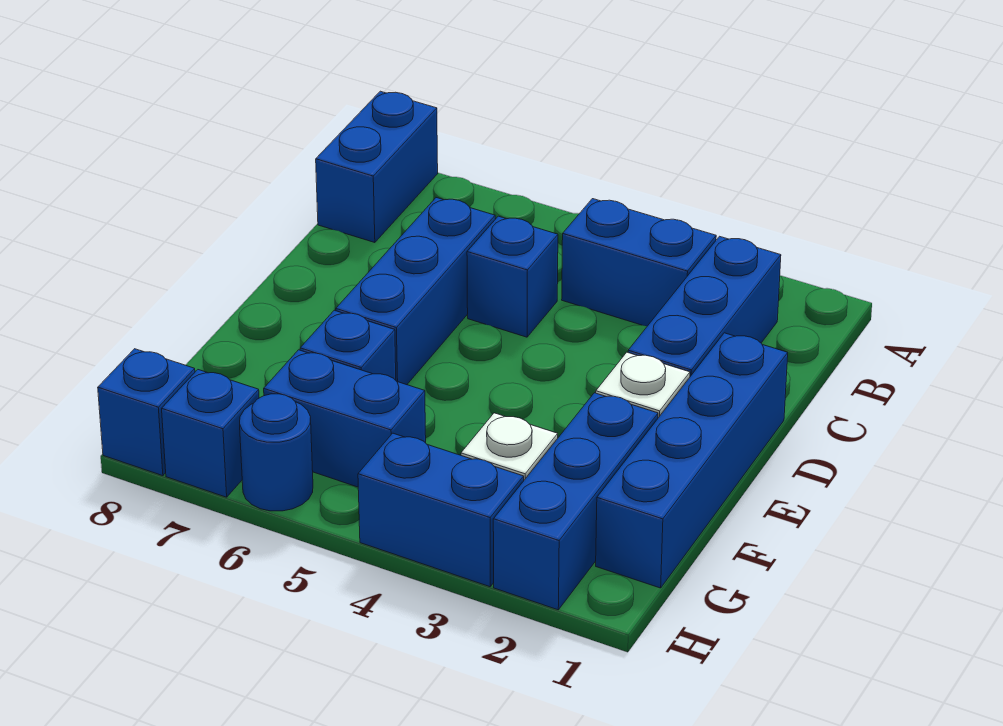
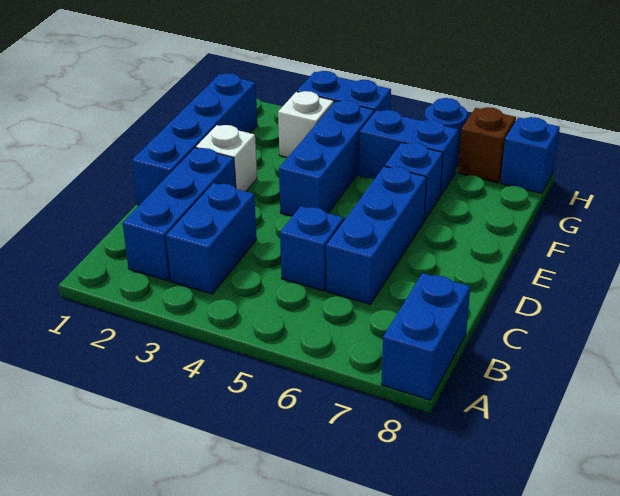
blue brick B3:B4 level 1 -> blue brick B3:C3 level 1
blue brick F2:H2 level 1 -> blue brick E4:G4 level 1
blue brick H7 level 1 -> brown brick H7 level 1

